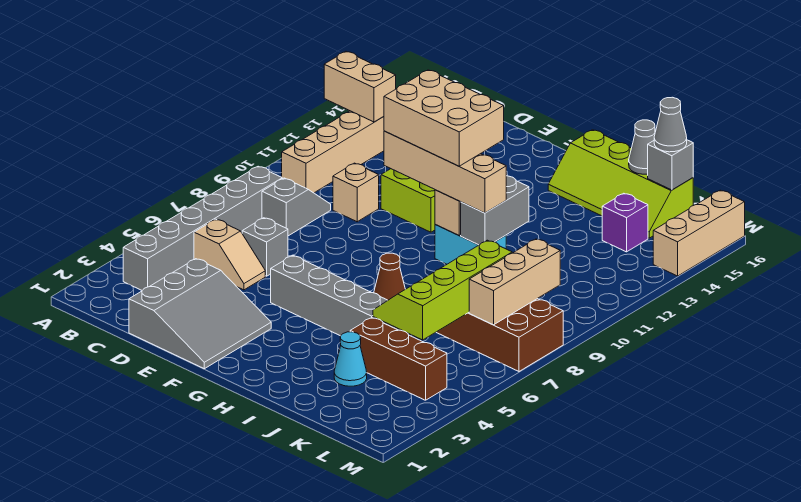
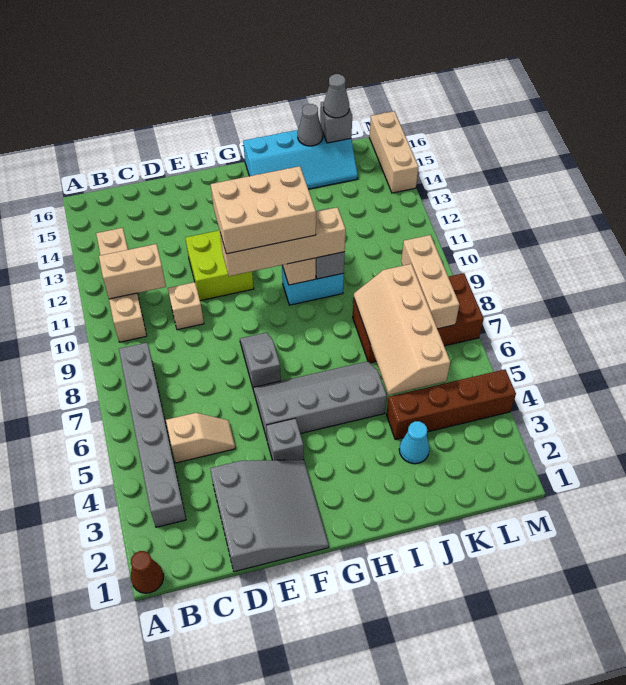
tan brick A13:B13 level 2 -> tan brick B11:C11 level 2
grey slope C8:C9 level 1 top 8 -> grey slope F7:F8 level 1 top 7
grey brick D6 level 1 -> grey brick F4 level 1
brown cone H7 level 1 -> brown cone A1 level 1
lime slope H15:K16 level 1 top 16 -> cyan slope H15:K16 level 1 top 16
brown brick J4:L4 level 1 -> brown brick J4:M4 level 1
lime slope J5:K8 level 2 top K -> tan slope J5:K8 level 2 top K
purple brick K14 level 1 -> none

